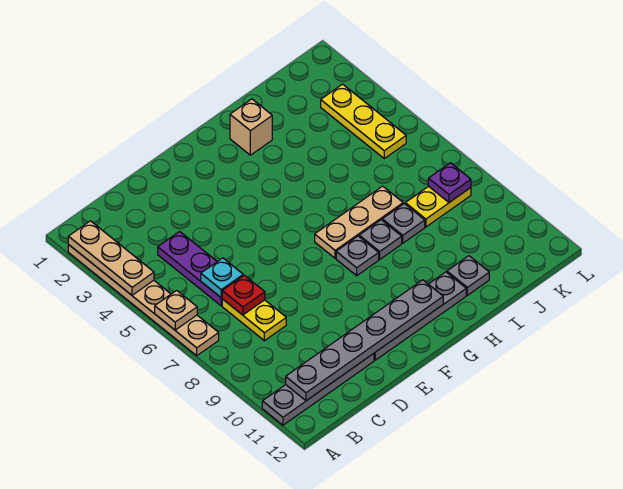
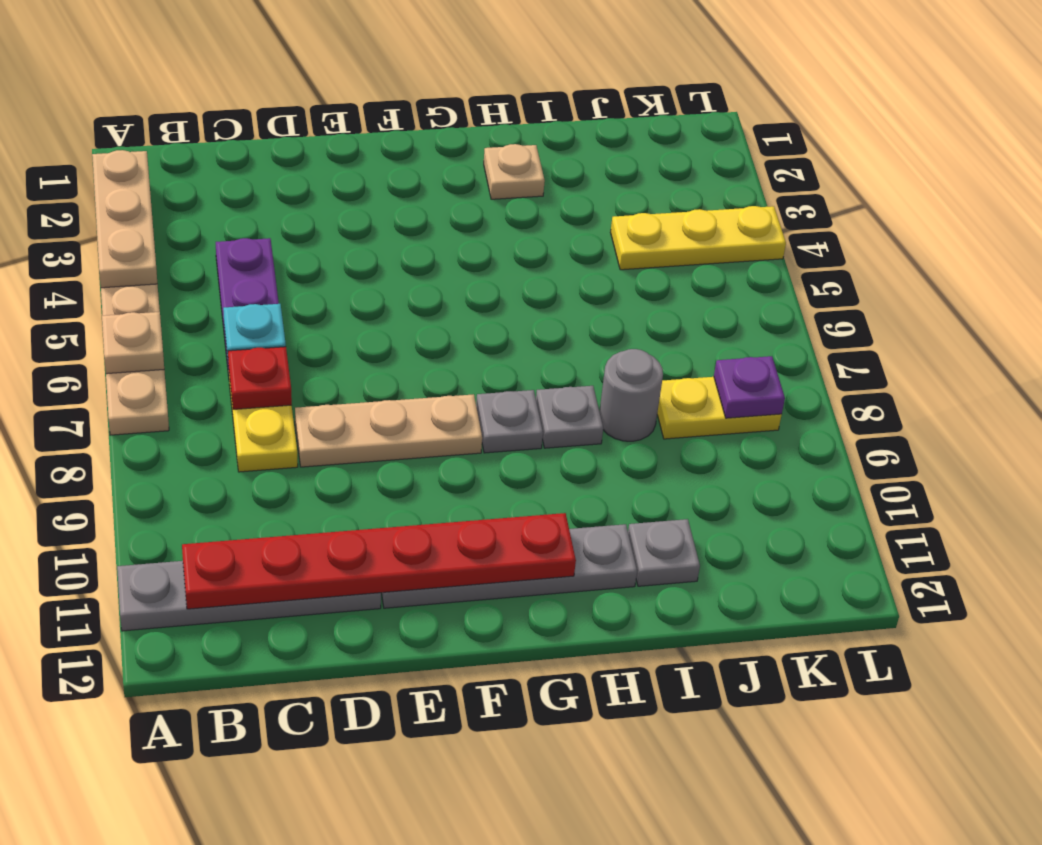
grey plate B11:G11 level 2 -> red plate B11:G11 level 2
tan plate G7:I7 level 1 -> tan plate D8:F8 level 1
tan brick H2 level 1 -> tan plate H2 level 1
grey plate I8 level 1 -> grey round brick I8 level 1
yellow plate K3:K5 level 1 -> yellow plate J4:L4 level 1

